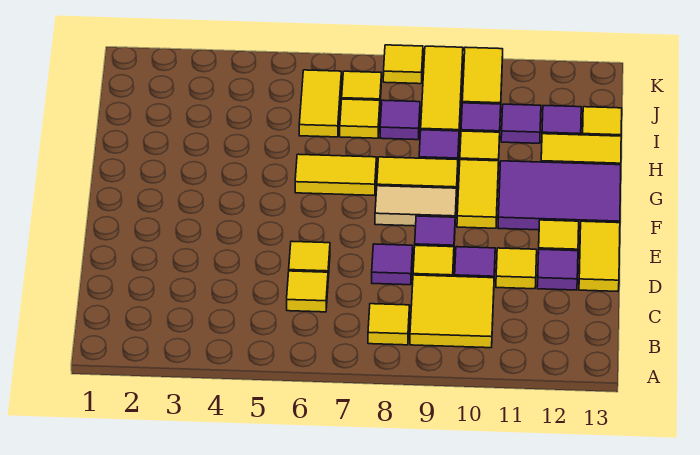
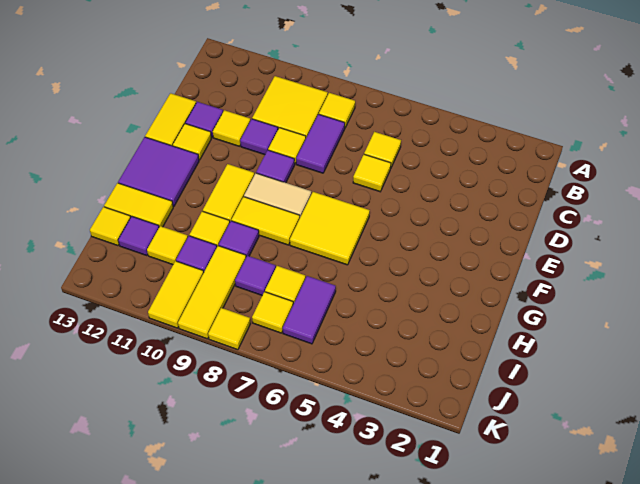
purple tile D8 level 1 -> purple tile C8:D8 level 1
purple tile F11:G13 level 1 -> purple tile F12:G13 level 1
yellow tile G6:G7 level 1 -> yellow tile F6:G7 level 1
yellow tile I6:J6 level 1 -> purple tile I6:J6 level 1
purple tile I11 level 1 -> yellow tile I11 level 1

